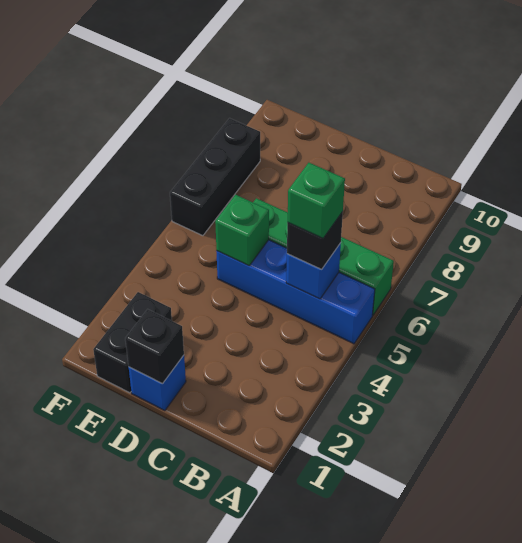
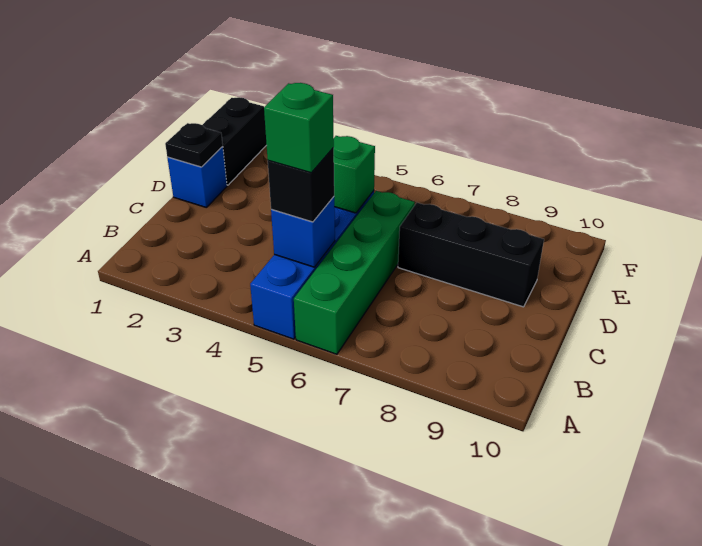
black brick D1 level 2 -> black plate D1 level 2
black brick E1:E2 level 1 -> black brick E1:F1 level 1
black brick F6:F8 level 1 -> black brick D7:D9 level 1

